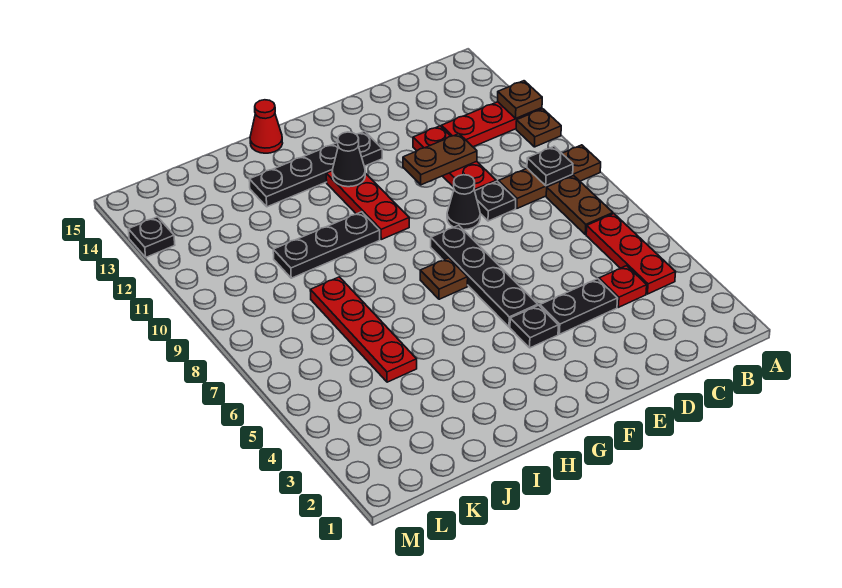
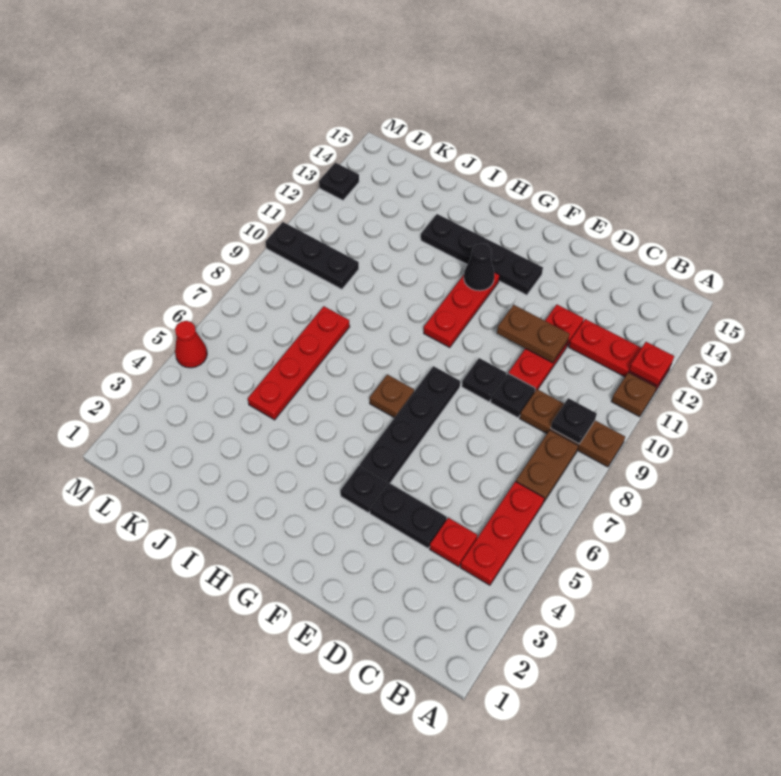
brown plate A12 level 2 -> red plate A12 level 2
black cone E9 level 1 -> black plate E9 level 1
black plate H10:J10 level 1 -> black plate K10:M10 level 1
red cone H15 level 1 -> red cone M5 level 1

